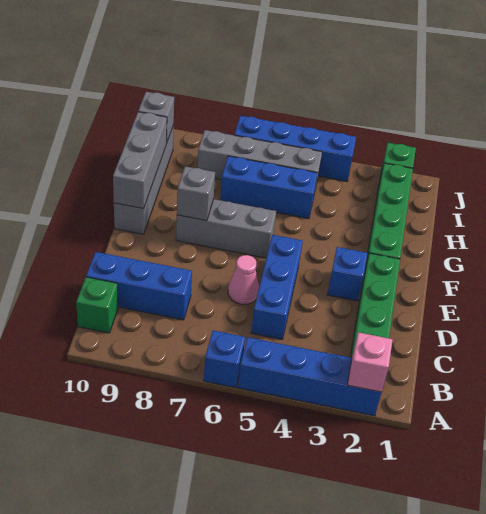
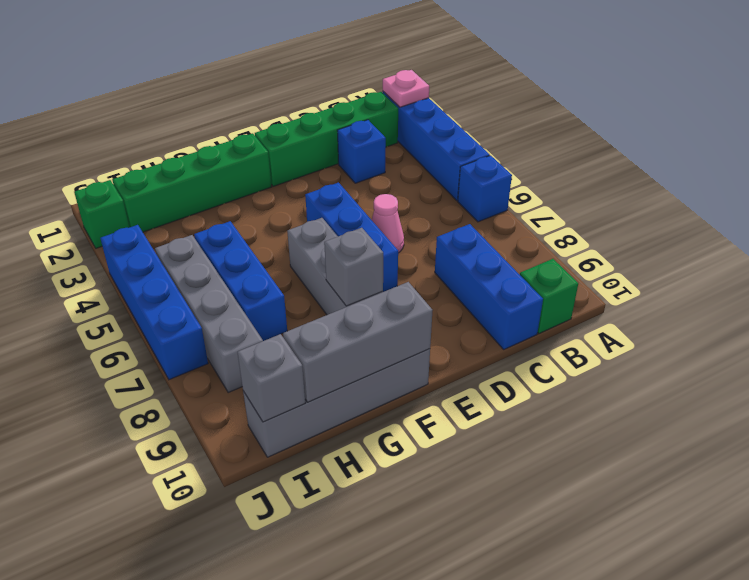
pink brick A2 level 2 -> pink plate A2 level 2
blue brick C5:E5 level 1 -> blue brick E5:E7 level 1
blue brick E3 level 1 -> blue brick C3 level 1

